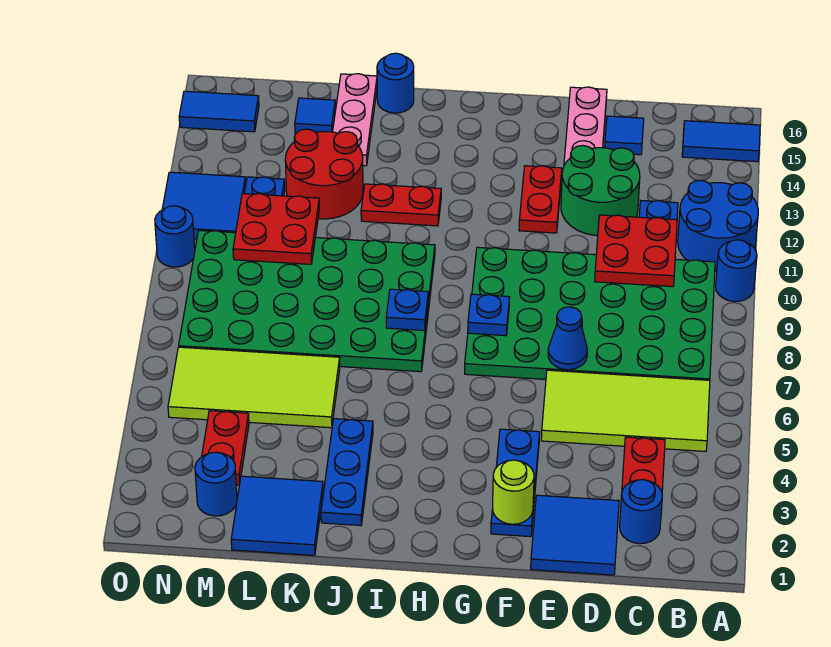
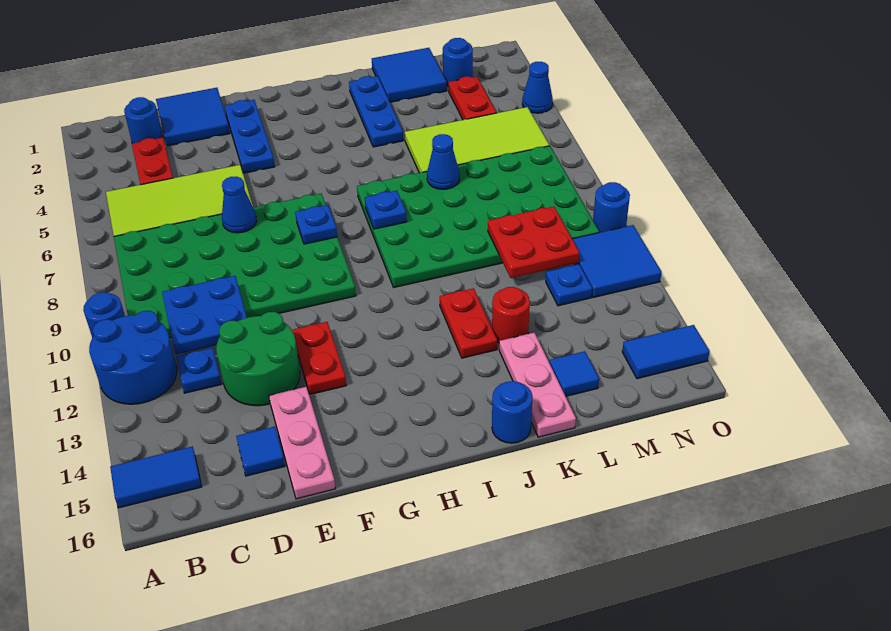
red plate C10:D11 level 2 -> blue plate C10:D11 level 2
lime round brick F2 level 2 -> none
red plate I12:J12 level 1 -> red plate J12:J13 level 1
none -> blue cone K7 level 2
red round brick K12:L13 level 1 -> red round brick K13 level 1
none -> blue cone O4 level 1

